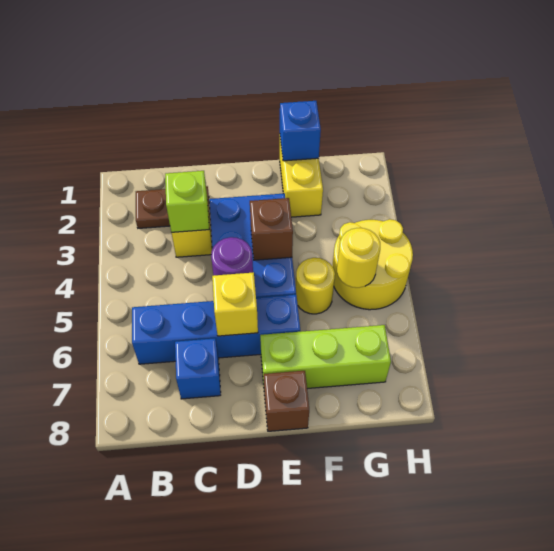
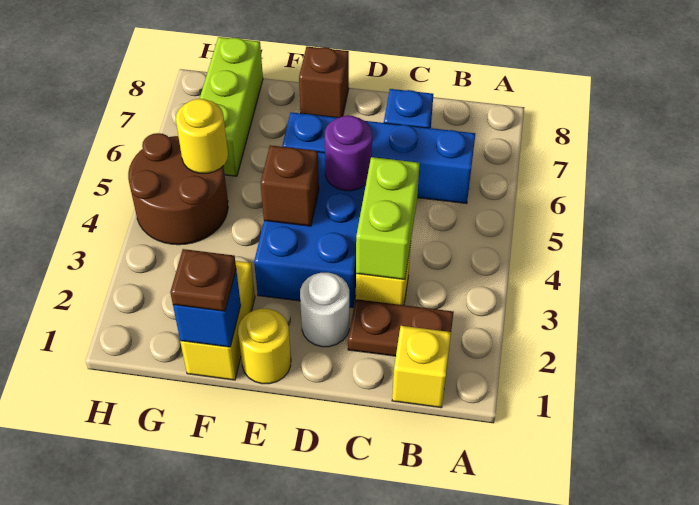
lime brick C3 level 2 -> lime brick C3:C4 level 2
none -> white round brick D2 level 1
yellow brick D6 level 2 -> yellow brick B1 level 1
lime brick E7:G7 level 1 -> lime brick G6:G8 level 1
none -> brown plate F1 level 3
yellow round brick F5 level 1 -> yellow round brick E1 level 1
yellow round brick G4:H5 level 1 -> brown round brick G4:H5 level 1

